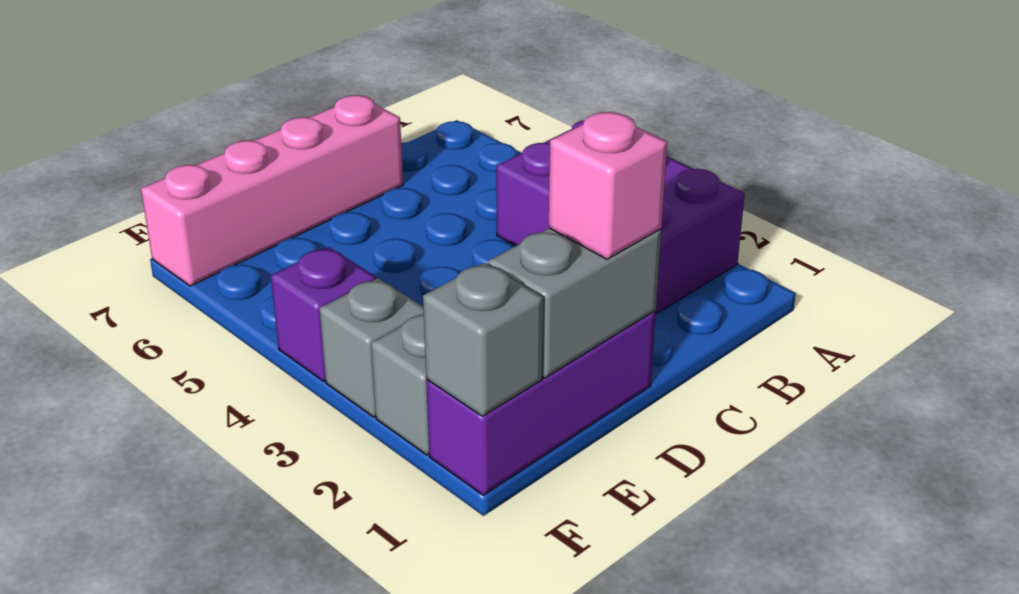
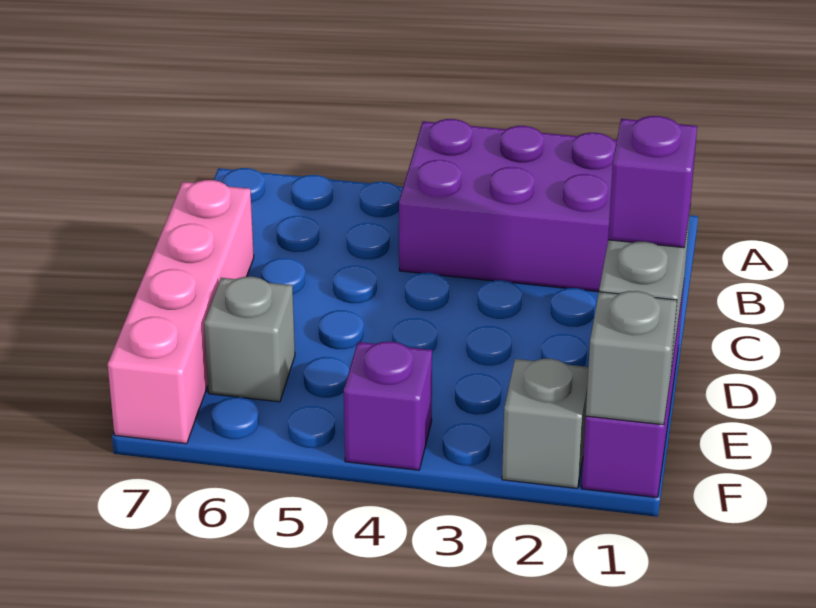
pink brick D1 level 3 -> purple brick D1 level 3
grey brick F3 level 1 -> grey brick E6 level 1

